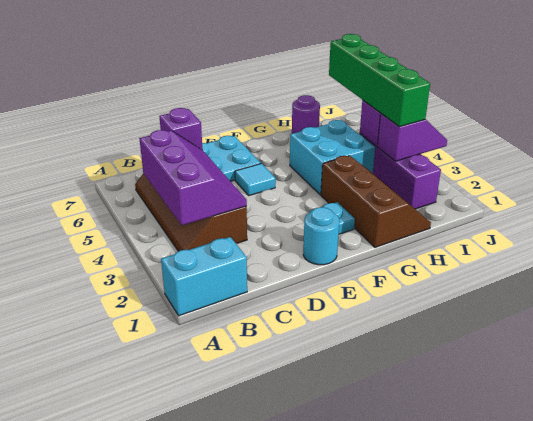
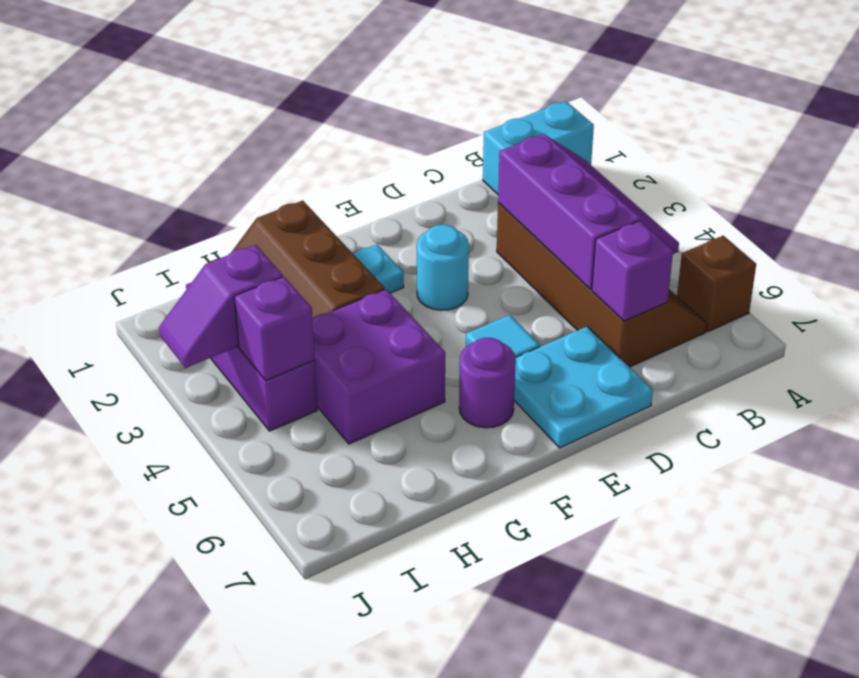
none -> brown brick A6 level 1
purple slope B3:C5 level 2 top B -> purple slope B3:C5 level 2 top C
cyan round brick E1 level 1 -> cyan round brick E3 level 1
cyan brick G4:H5 level 1 -> purple brick G4:H5 level 1
purple round brick H7 level 1 -> purple round brick F6 level 1
green brick I3:I6 level 3 -> none

